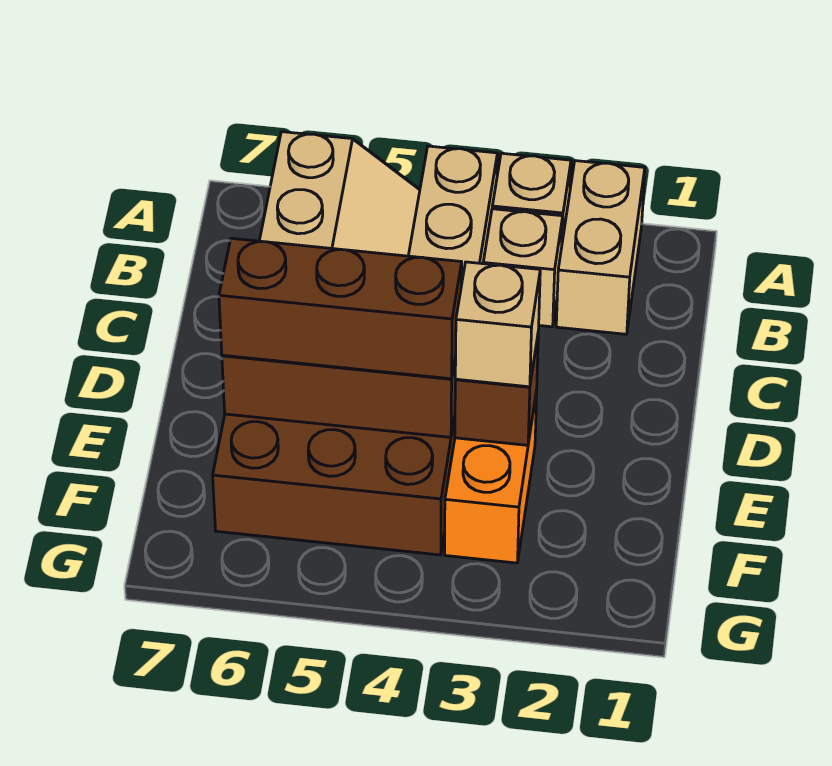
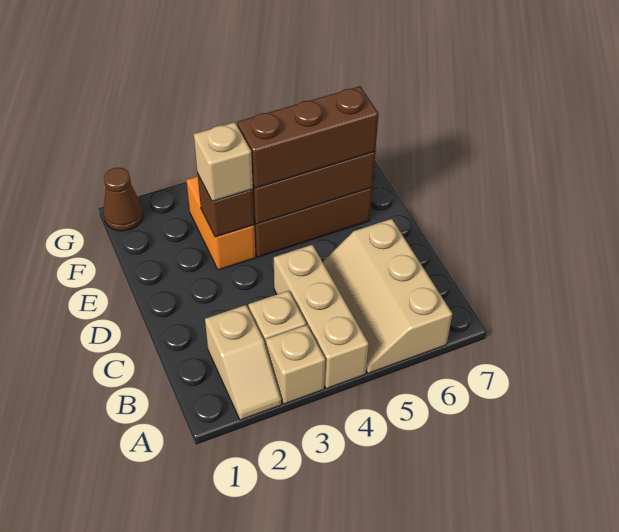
tan brick A2:B2 level 1 -> tan slope A2:B2 level 1 top B
none -> brown cone G1 level 1

